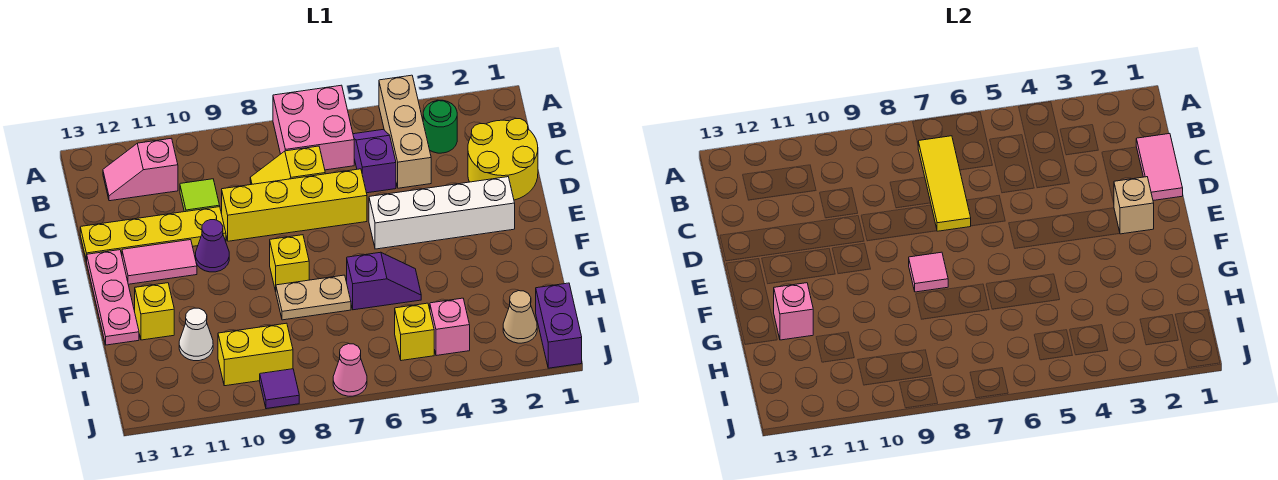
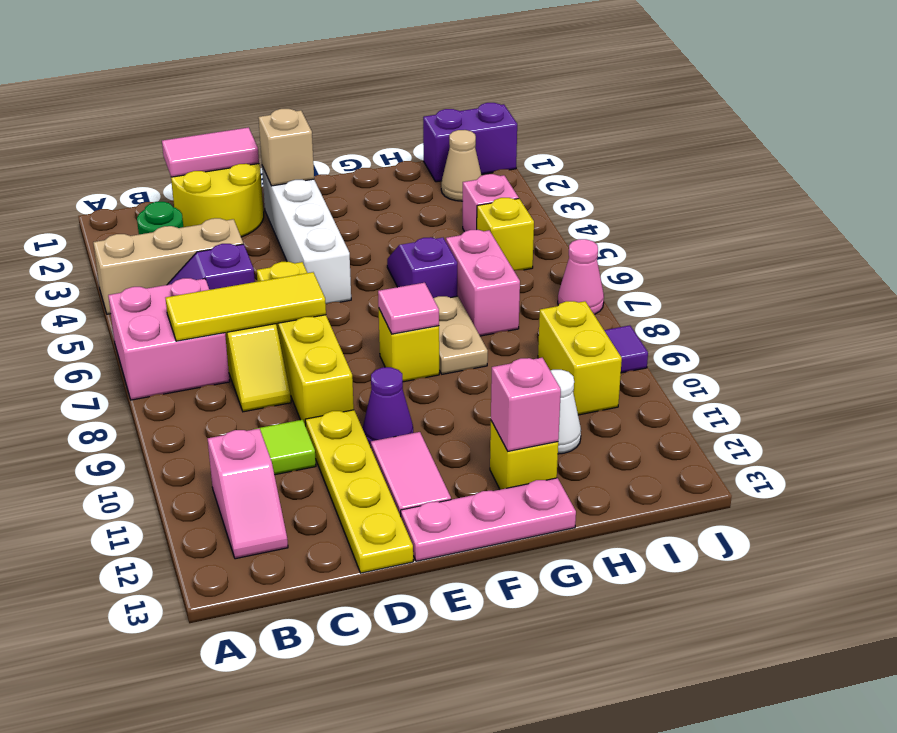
none -> pink brick H6:H7 level 1

